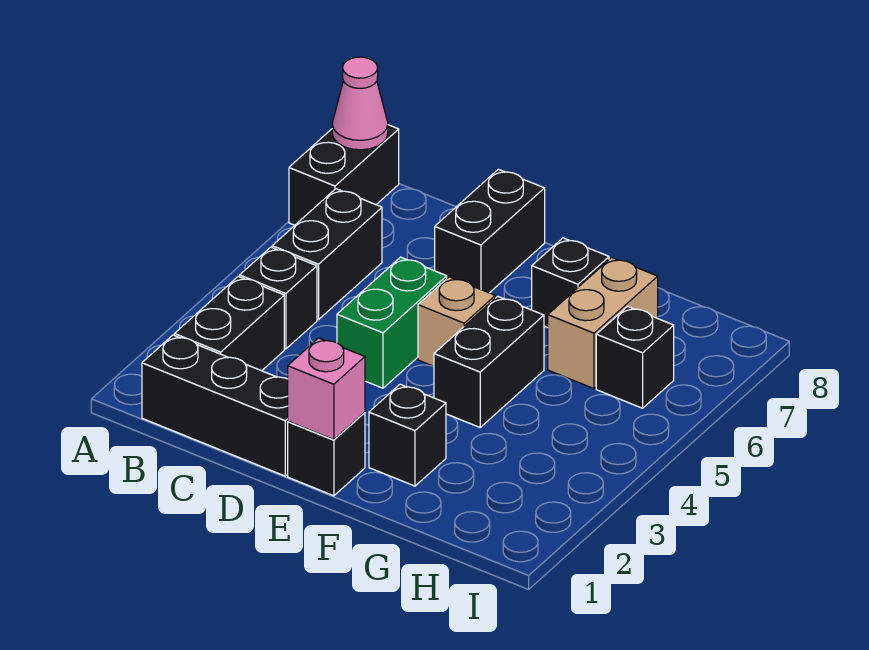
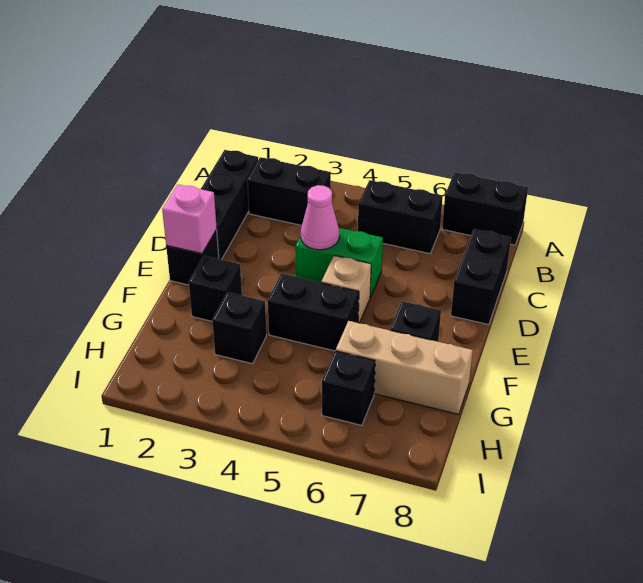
pink cone A8 level 2 -> pink cone D4 level 2
black brick B4 level 1 -> black brick G3 level 1
black brick D7:D8 level 1 -> black brick C8:D8 level 1
tan brick G6:G7 level 1 -> tan brick G6:G8 level 1

